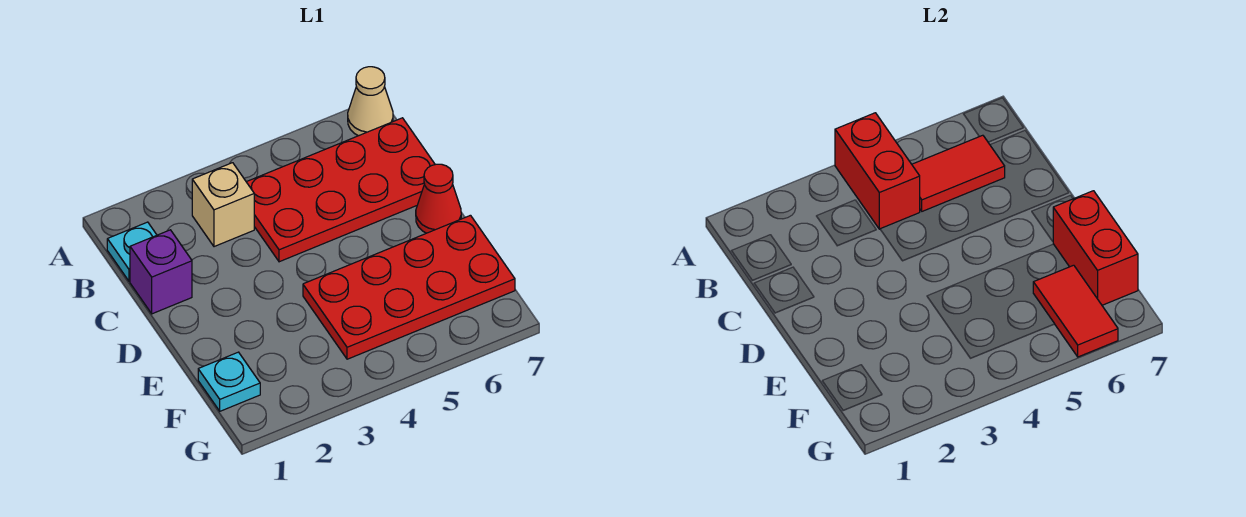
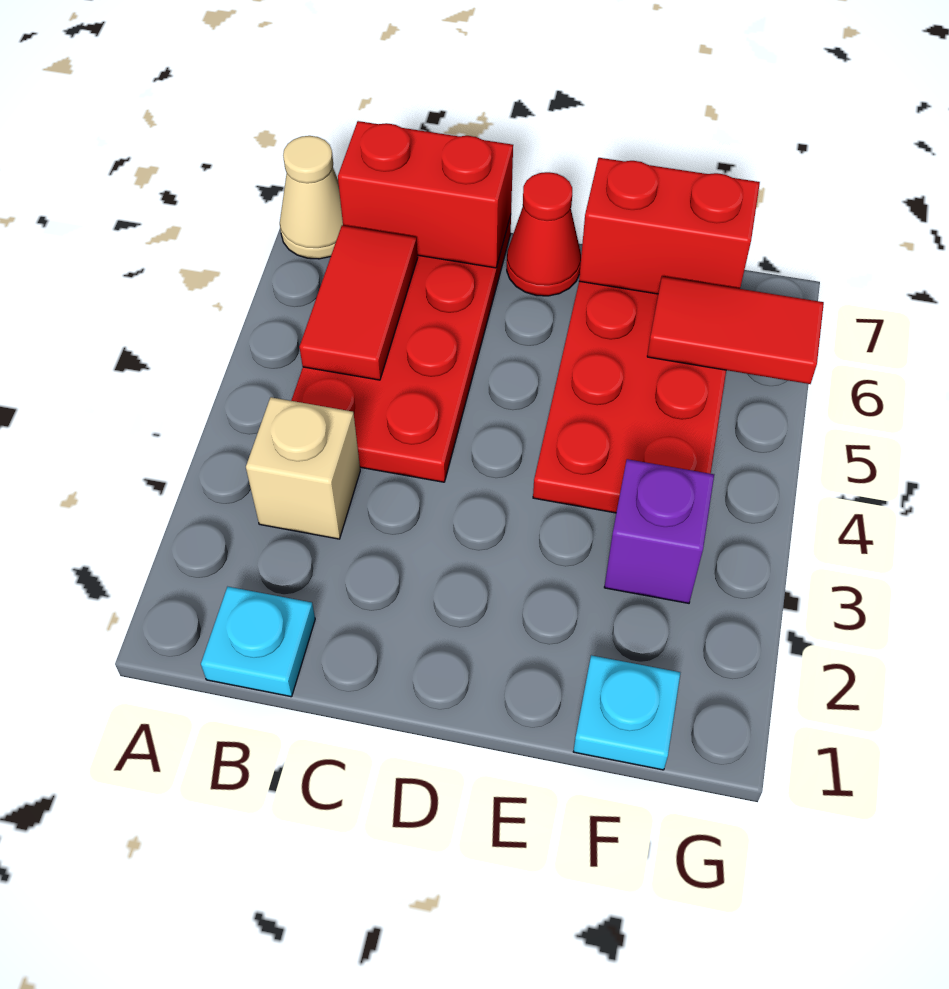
red brick A4:B4 level 2 -> red brick B7:C7 level 2
purple brick C1 level 1 -> purple brick F3 level 1

